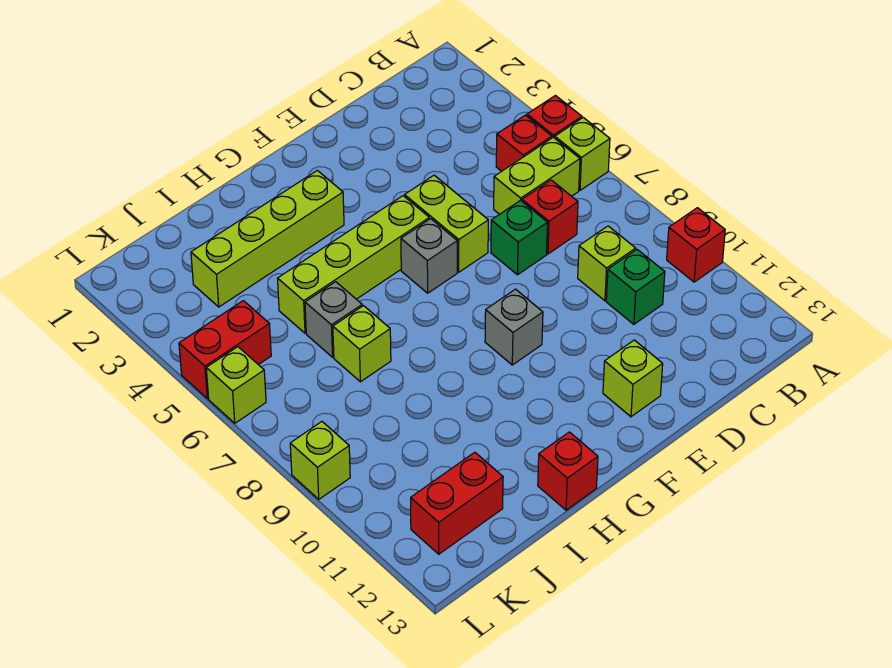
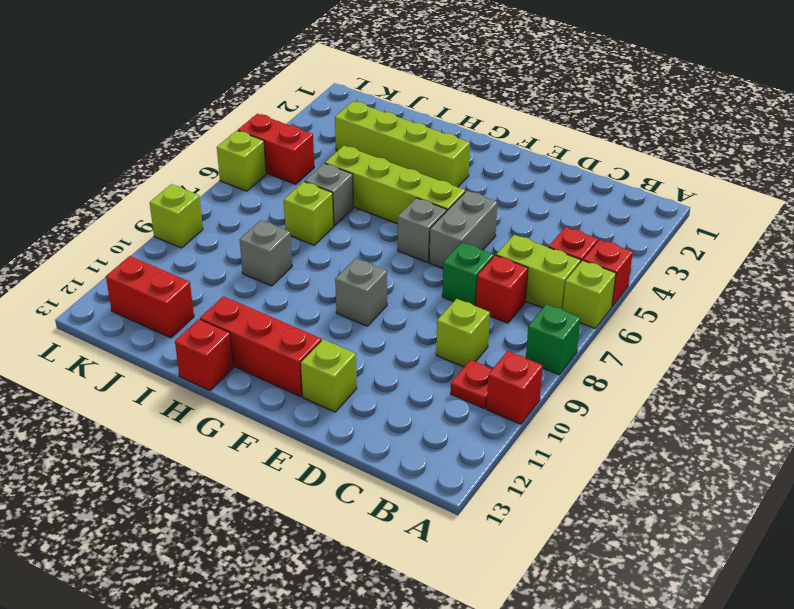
none -> red plate B10 level 1
green brick C10 level 1 -> green brick A8 level 1
lime brick E5:E6 level 1 -> grey brick E5:E6 level 1
none -> red brick F12:H12 level 1
none -> grey brick I9 level 1

